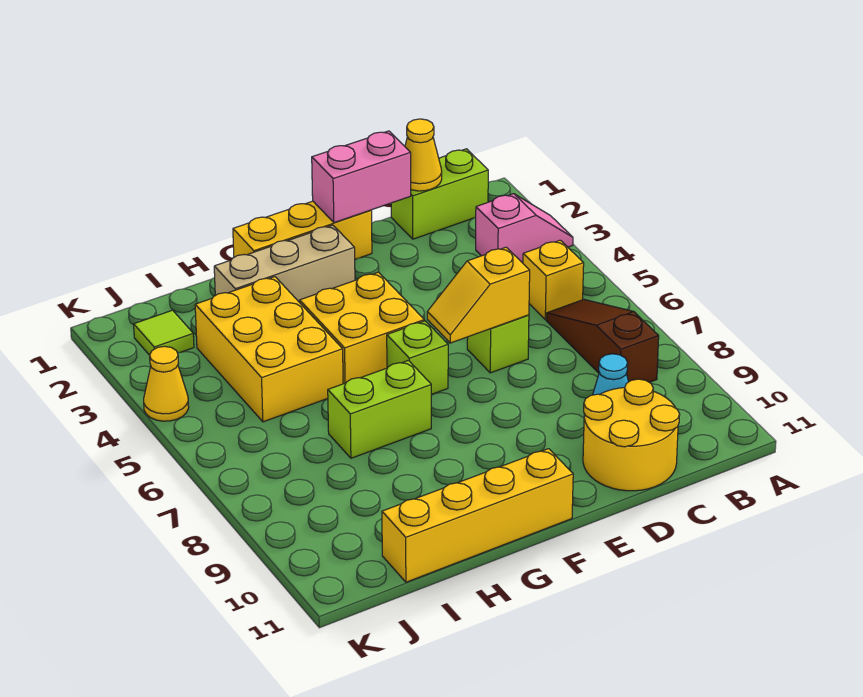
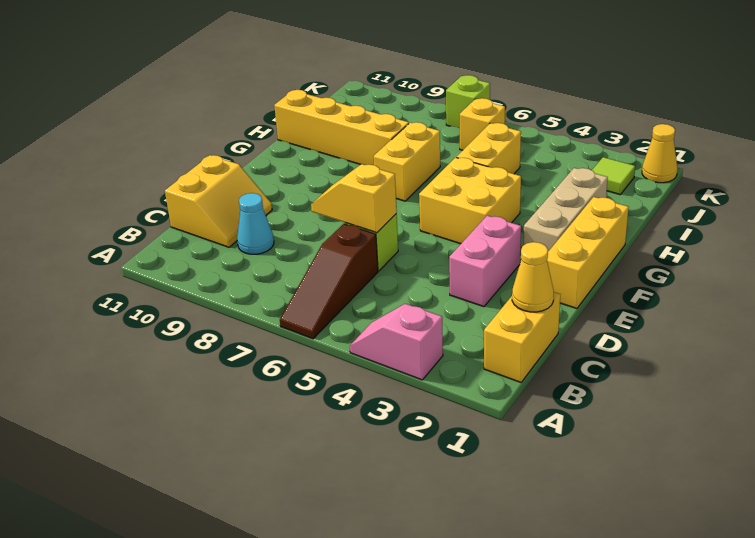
pink slope A3:B3 level 1 top B -> pink slope A3:A4 level 1 top 3
lime brick B1:C1 level 1 -> yellow brick B1:C1 level 1
yellow brick B5 level 1 -> yellow brick J6 level 1
brown slope B6:B8 level 1 top 8 -> brown slope A6:C6 level 1 top C
yellow round brick C10:D11 level 1 -> yellow slope C10:D11 level 1 top 11
pink brick D1:E1 level 2 -> pink brick D3:E3 level 1
yellow slope D6:E6 level 2 top D -> yellow slope D6:D7 level 2 top 6
lime brick F6 level 1 -> lime brick K7 level 1
yellow brick F11:I11 level 1 -> yellow brick H8:H11 level 1
lime brick G7:H7 level 1 -> yellow brick G7:H7 level 1
yellow brick H3:I5 level 1 -> yellow brick H5:I5 level 1
yellow cone K4 level 1 -> yellow cone K1 level 1

